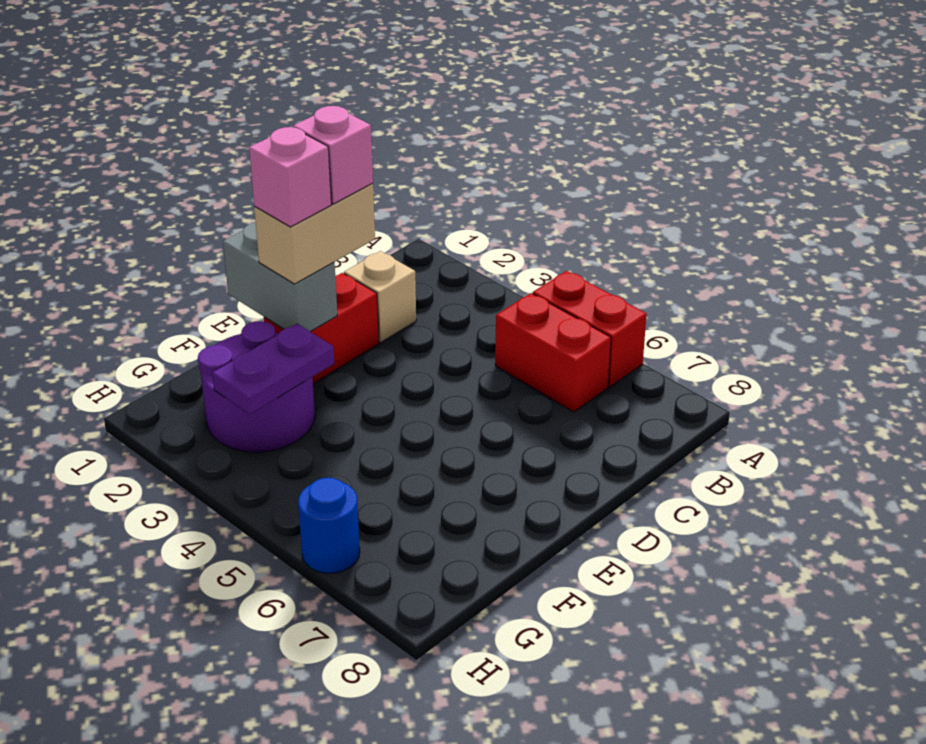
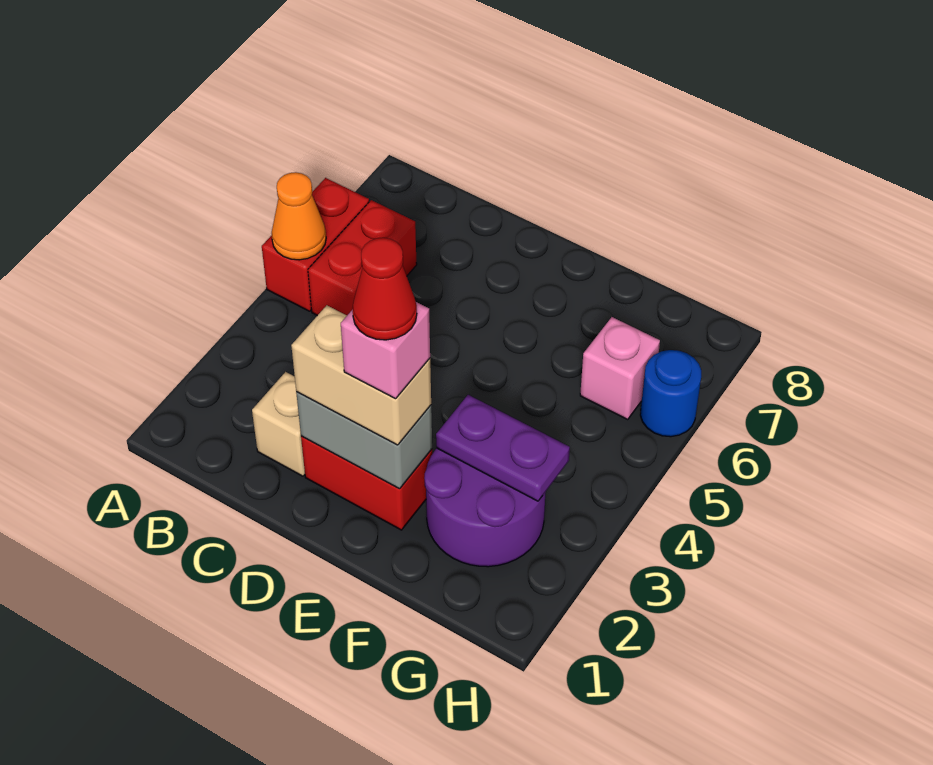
none -> orange cone A5 level 2
pink brick D2 level 4 -> pink brick G6 level 1
grey brick E1:E2 level 2 -> grey brick D2:E2 level 2
none -> red cone E2 level 5

